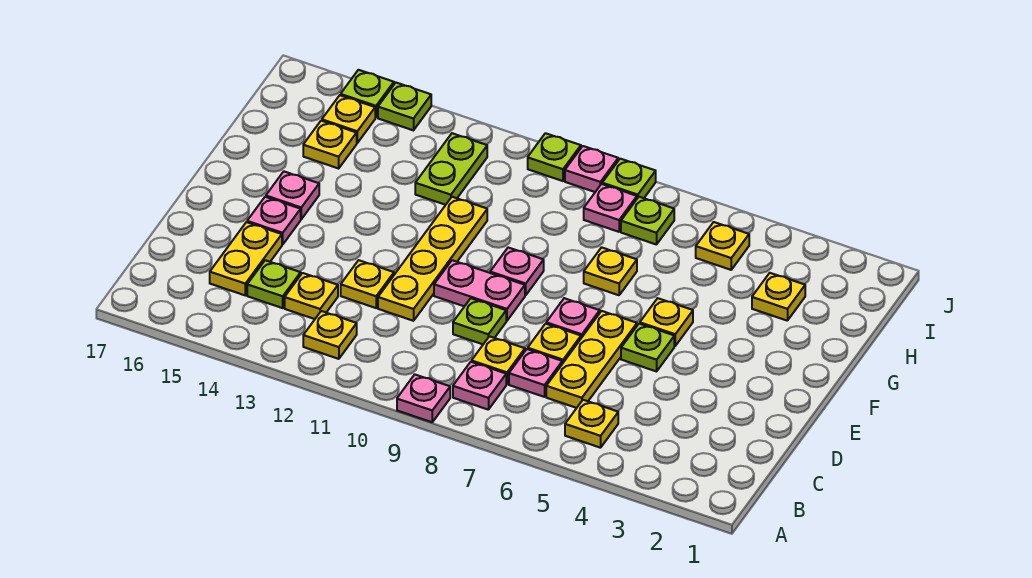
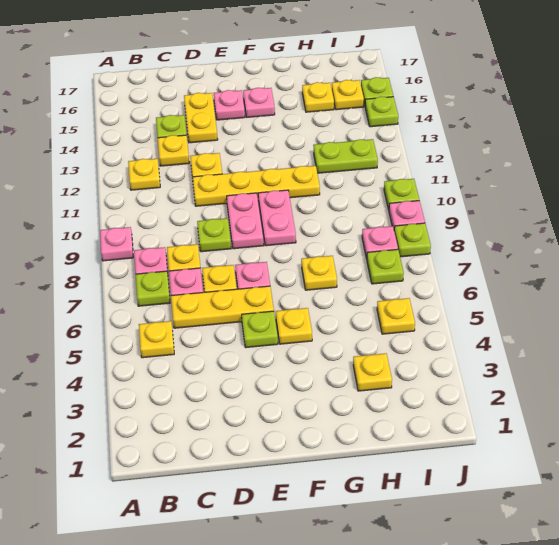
none -> lime plate B7 level 1
yellow plate C15:D15 level 1 -> yellow plate D14:D15 level 1
pink plate F9 level 1 -> pink plate F9:F10 level 1

